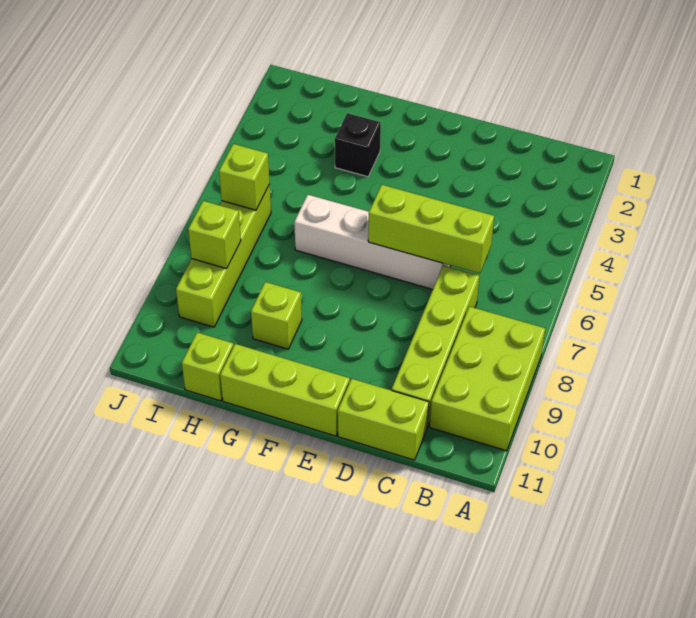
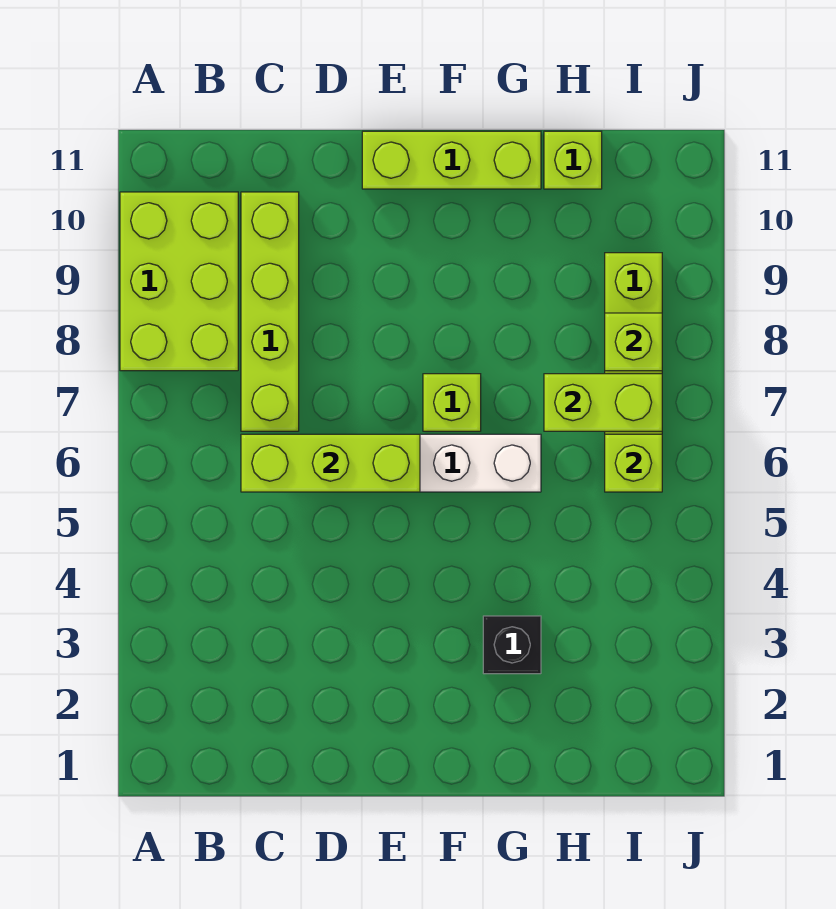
lime brick C11:D11 level 1 -> lime brick H7:I7 level 2
lime brick G9 level 1 -> lime brick F7 level 1

